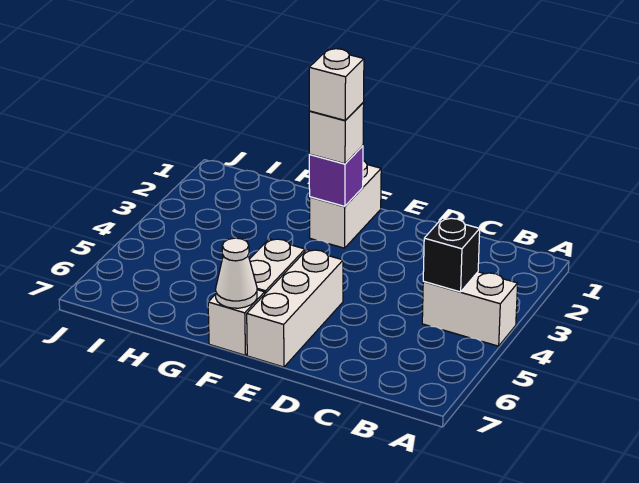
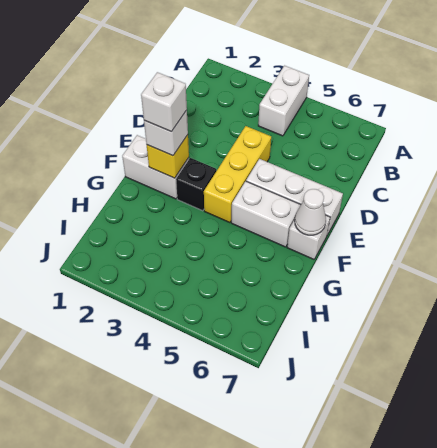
black brick B4 level 2 -> black brick F3 level 1
none -> yellow brick D4:F4 level 1
purple brick F2 level 2 -> yellow brick F2 level 2

